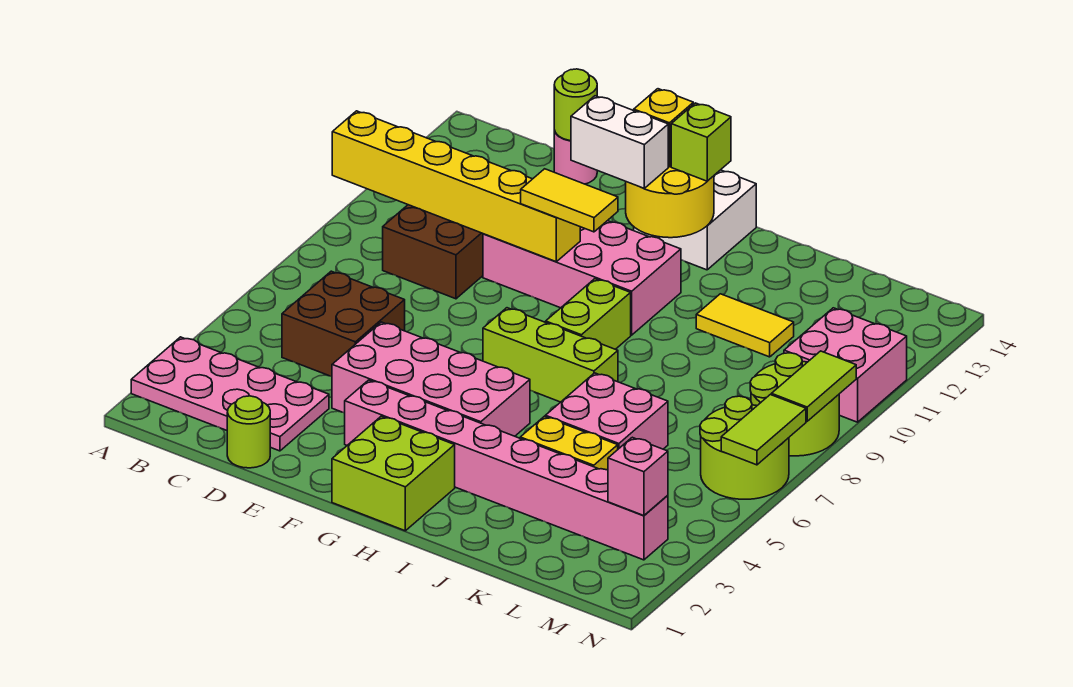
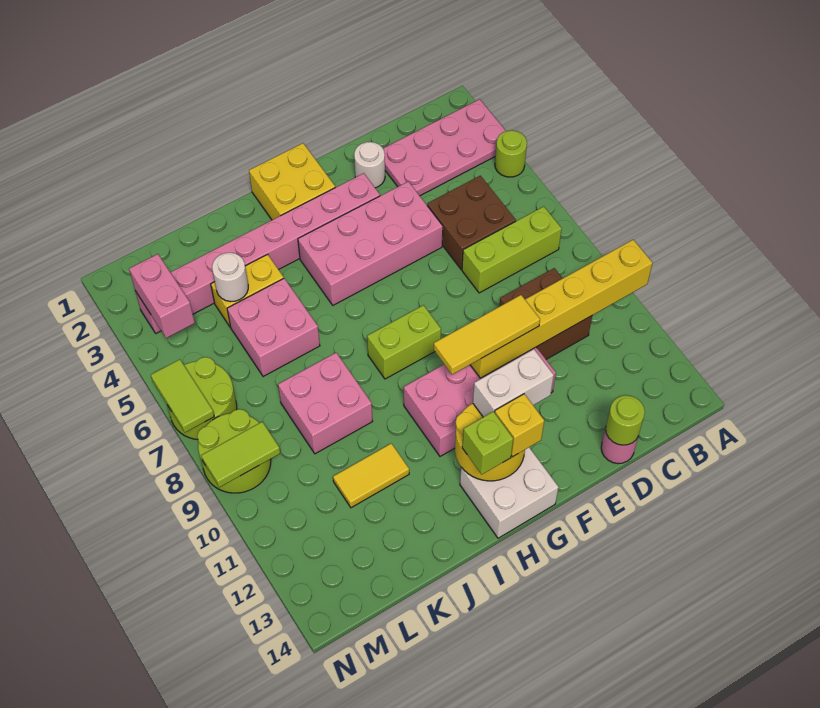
lime round brick D1 level 1 -> lime round brick A4 level 1
none -> white round brick E2 level 1
yellow tile F10:G10 level 3 -> yellow tile E10:G10 level 3
lime brick G1:H2 level 1 -> yellow brick G1:H2 level 1
lime brick G7:I7 level 1 -> lime brick B7:D7 level 1
lime brick H8:H9 level 1 -> lime brick G8:H8 level 1
none -> white round brick K4 level 2
pink brick M3 level 2 -> pink brick M3:M4 level 2
pink brick M10:N11 level 1 -> pink brick J8:K9 level 1
lime tile N8:N9 level 2 -> lime tile M9:N9 level 2

